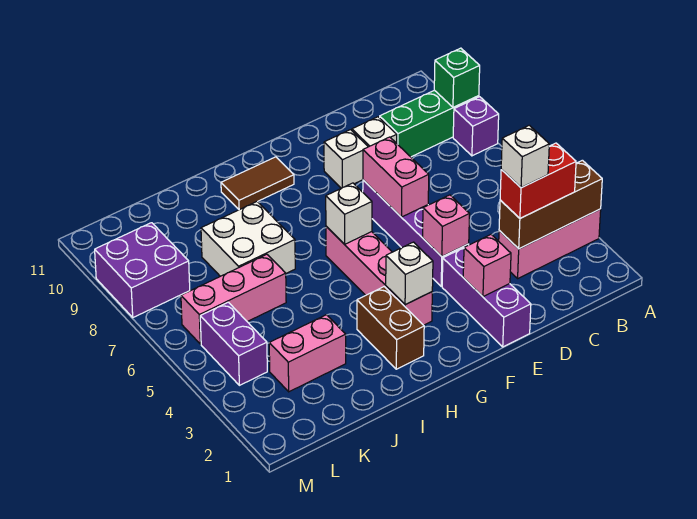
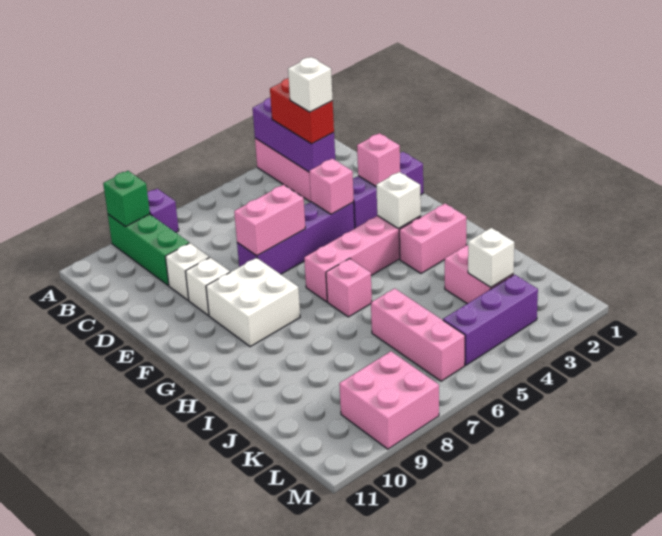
brown brick A3:C3 level 2 -> purple brick A3:C3 level 2
white brick G6 level 2 -> white brick K3 level 2
brown tile G10:H10 level 1 -> none
brown brick H2:H3 level 1 -> pink brick H2:H3 level 1
none -> pink brick H6 level 1
white brick I7:J8 level 1 -> white brick F8:G9 level 1
purple brick L4:L5 level 1 -> purple brick L3:L5 level 1
purple brick L8:M9 level 1 -> pink brick L8:M9 level 1

